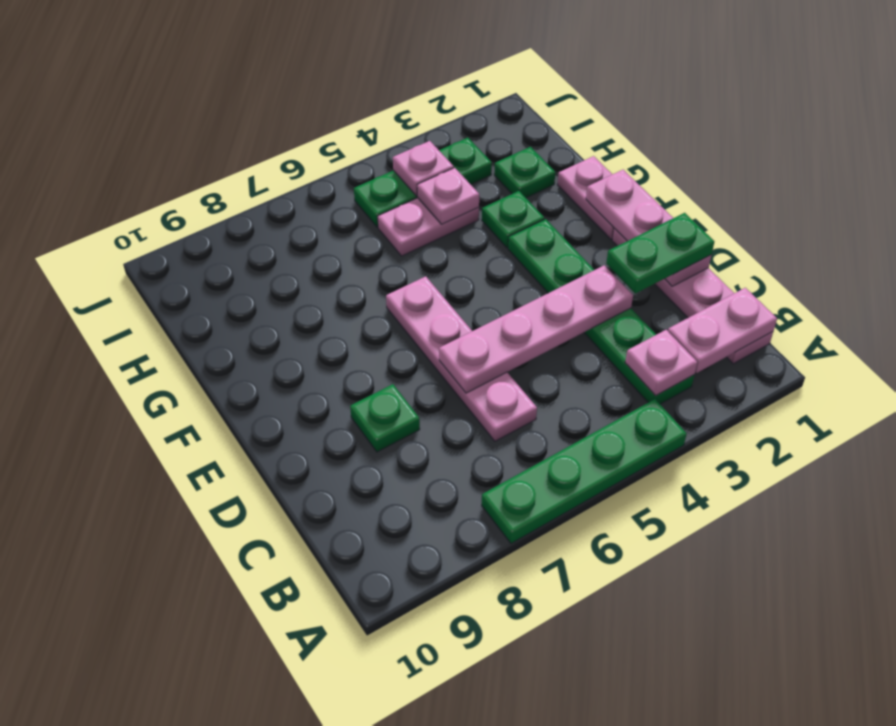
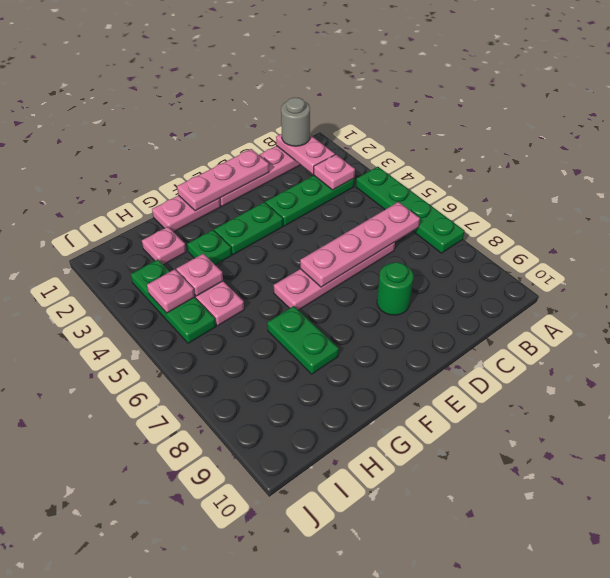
none -> grey round brick B1 level 3
green plate D1:D2 level 3 -> green plate G7:G8 level 1
pink plate D3:D6 level 2 -> pink plate B6:E6 level 2
green plate D8 level 1 -> green round brick D8 level 1
green plate H2 level 1 -> pink plate H2 level 1

